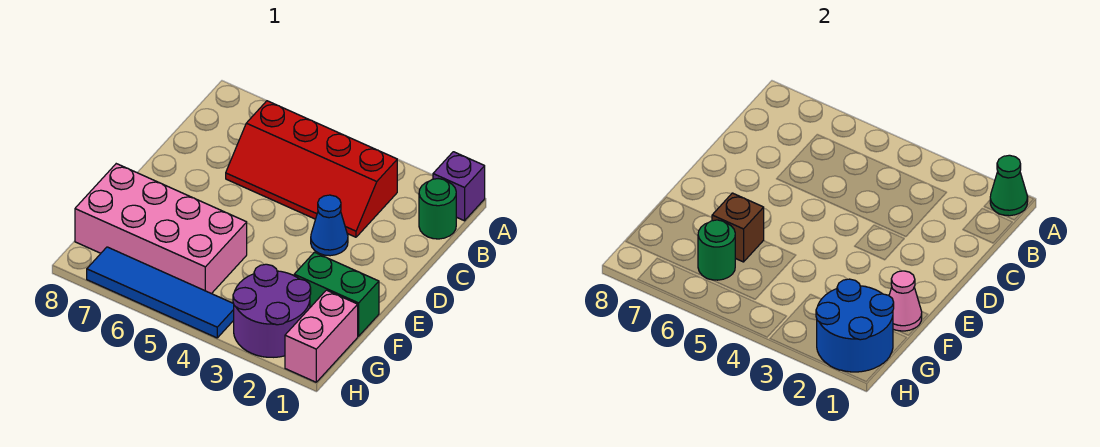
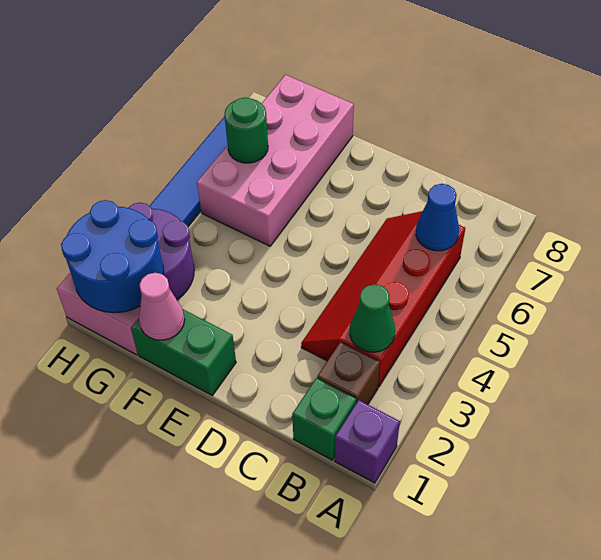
green cone A1 level 2 -> green cone B3 level 2
green round brick B1 level 1 -> green brick B1 level 1
blue cone D3 level 1 -> blue cone B6 level 2
green brick F1:F2 level 1 -> green brick E1:F1 level 1
brown brick F6 level 2 -> brown brick B2 level 1

